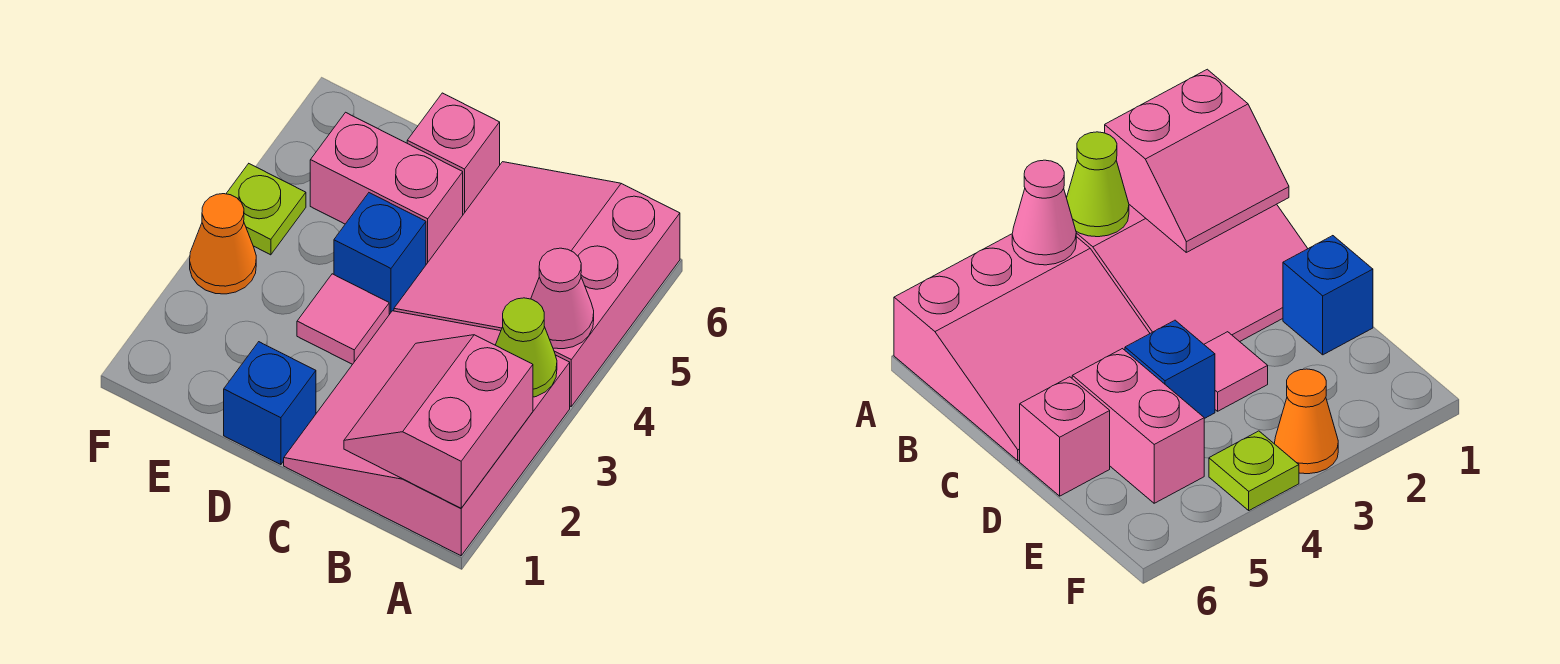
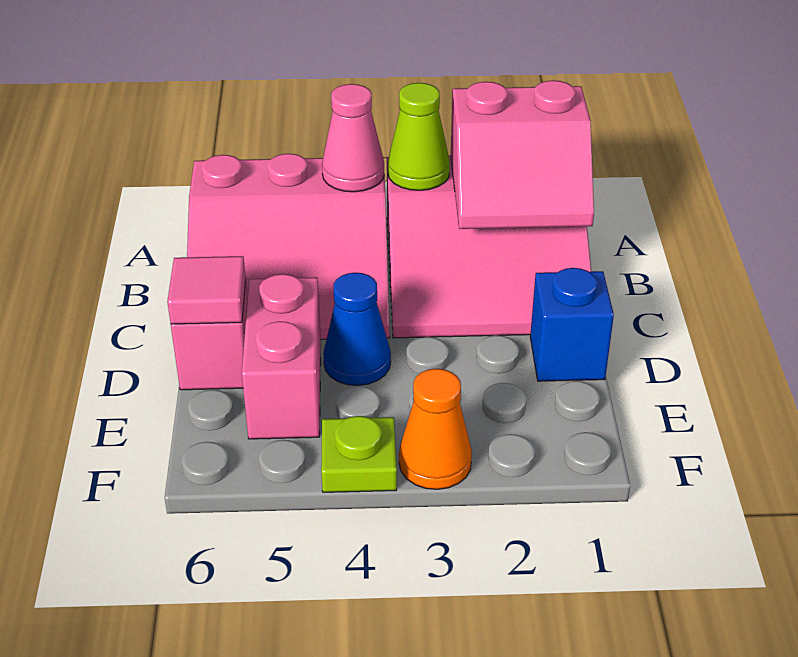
pink tile D3 level 1 -> pink tile D6 level 2
blue brick D4 level 1 -> blue cone D4 level 1

